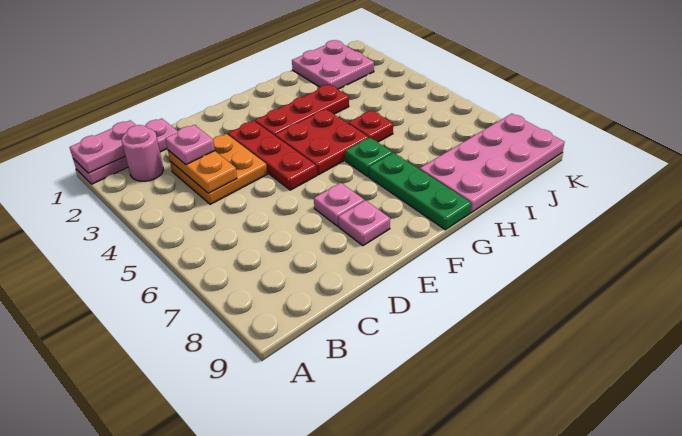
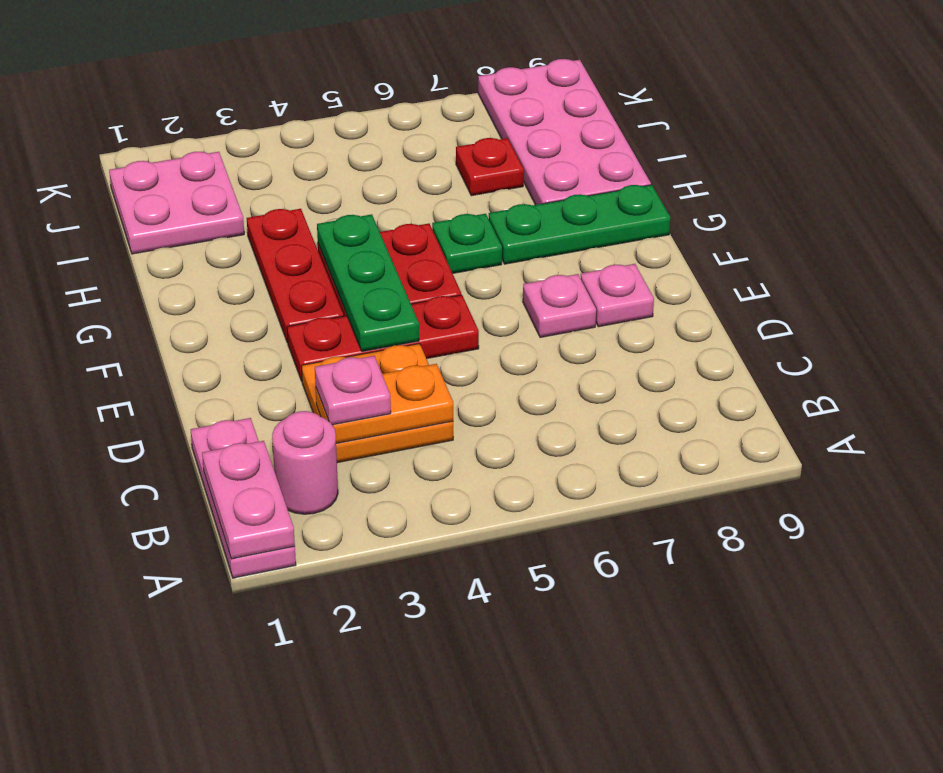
none -> green plate E4:G4 level 2
red plate H5 level 1 -> red plate I7 level 1

